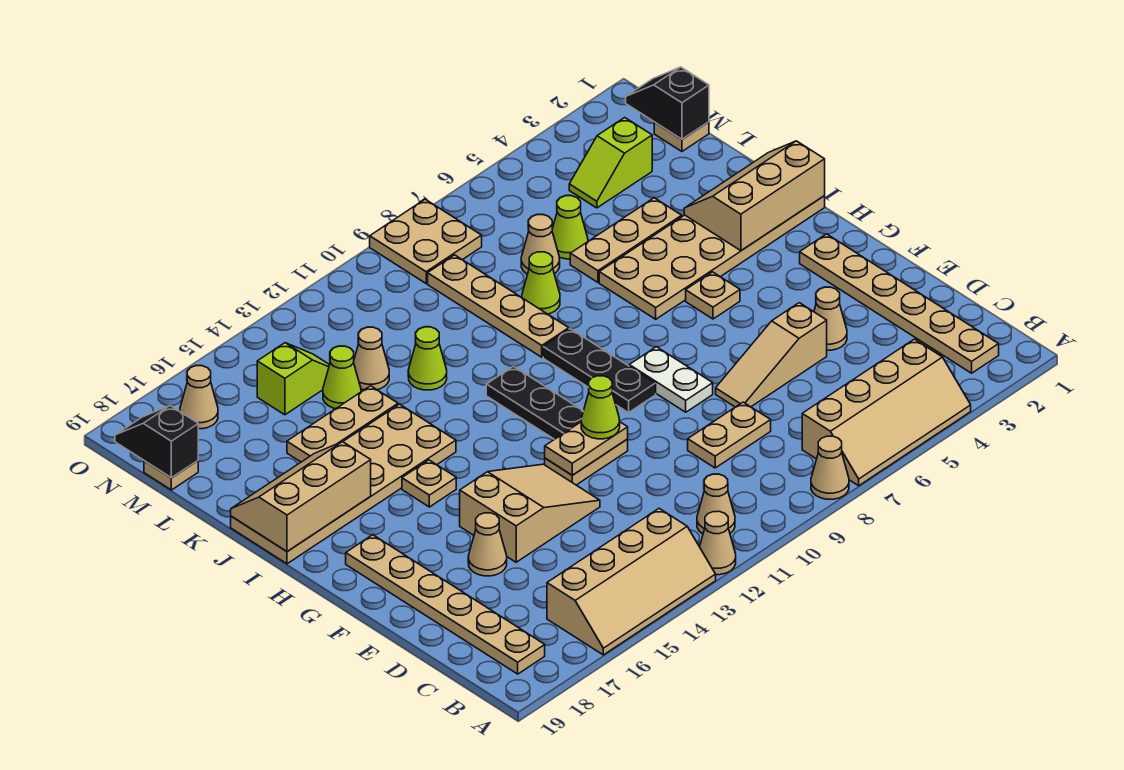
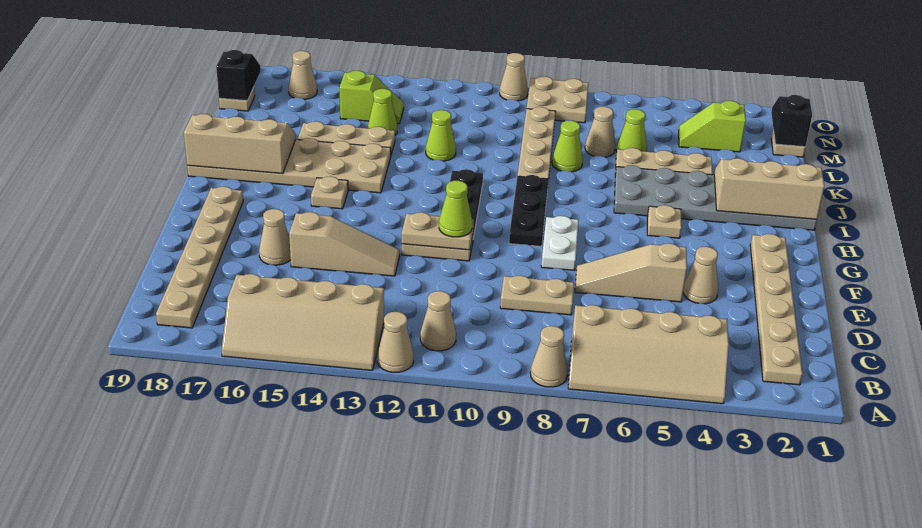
tan slope E13:F15 level 1 top 15 -> tan slope E13:E15 level 1 top 15
tan plate I1:J6 level 1 -> grey plate I1:J6 level 1
tan cone L13 level 1 -> tan cone O10 level 1

